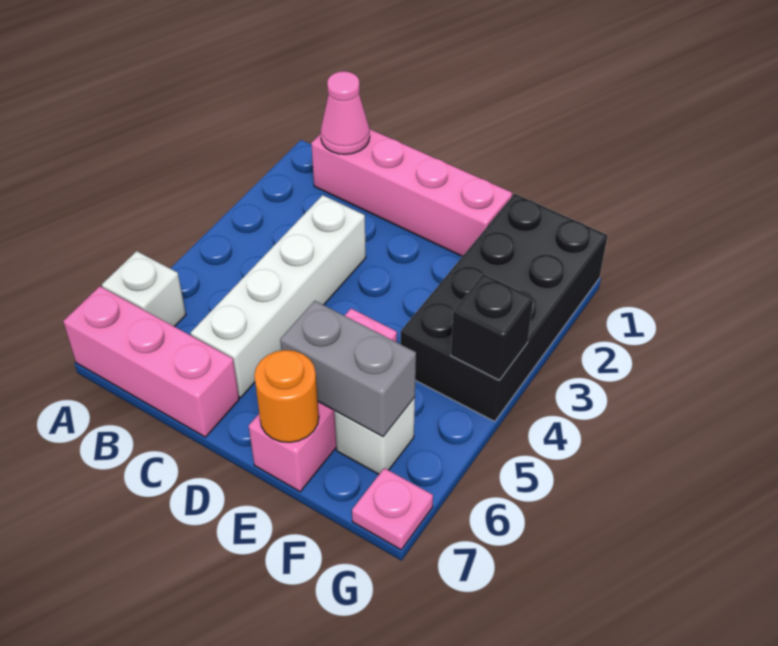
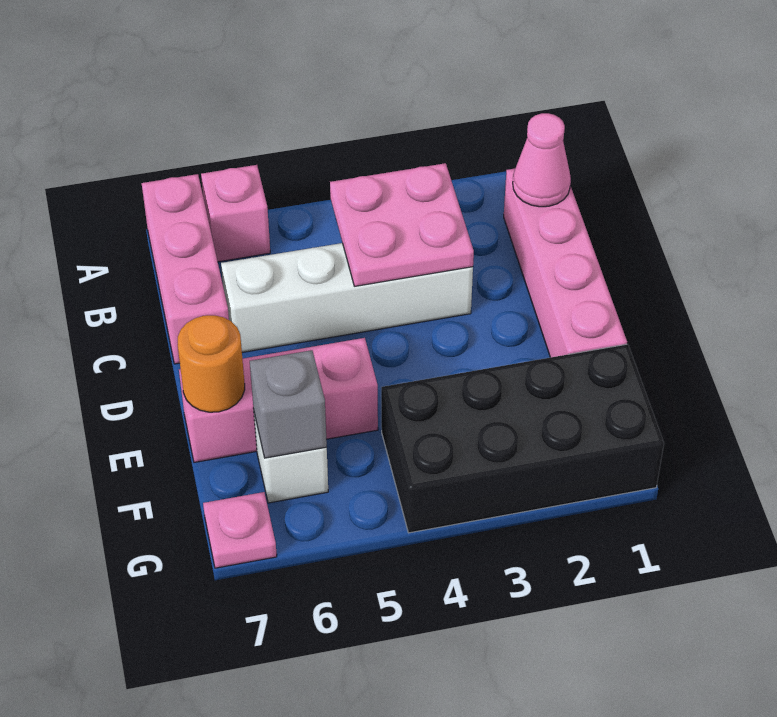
white brick A6 level 1 -> pink brick A6 level 1
none -> pink plate B3:C4 level 2
grey brick E6:F6 level 2 -> grey brick F6 level 2
black brick G4 level 2 -> none

